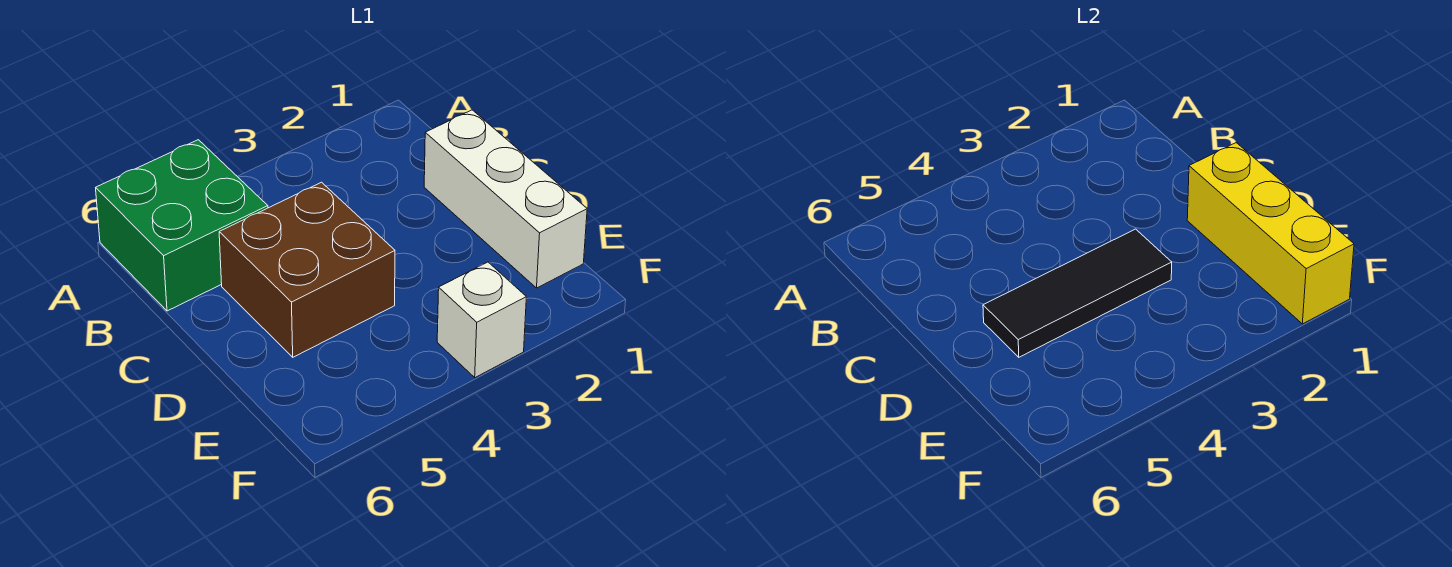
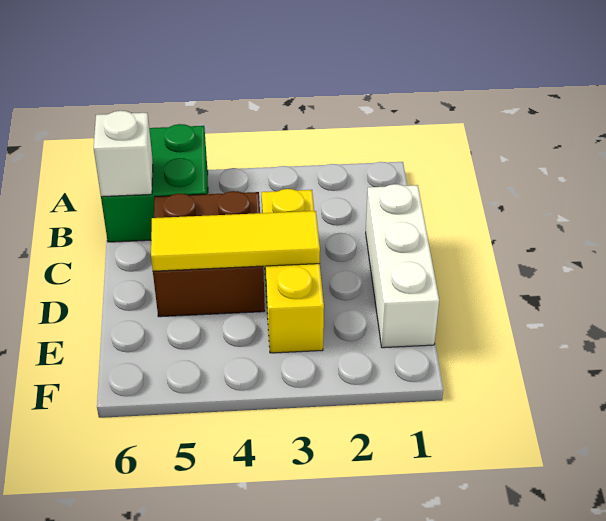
yellow brick D1:F1 level 2 -> yellow brick C3:E3 level 1
black tile D3:D5 level 2 -> yellow tile D3:D5 level 2
white brick F3 level 1 -> white brick B6 level 2

